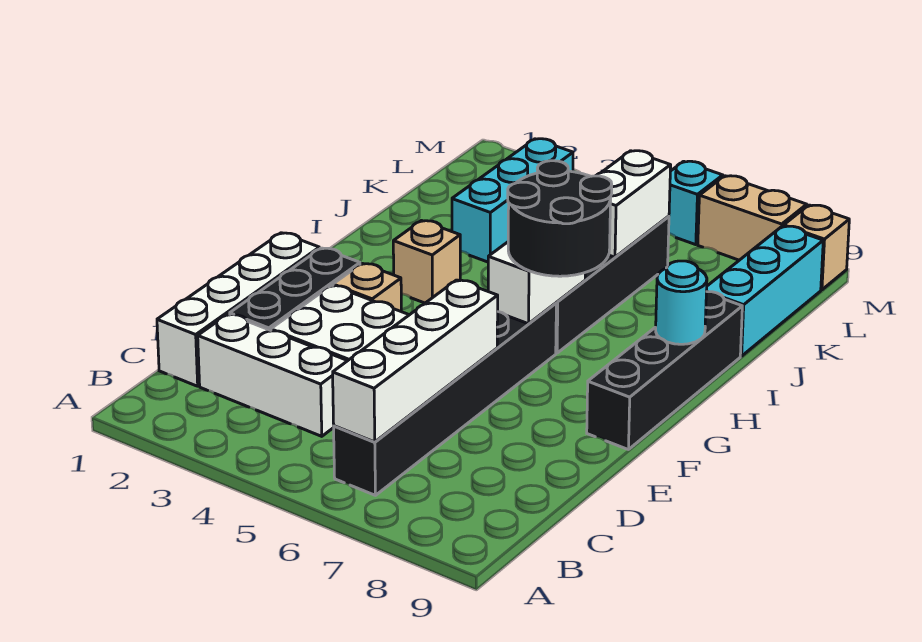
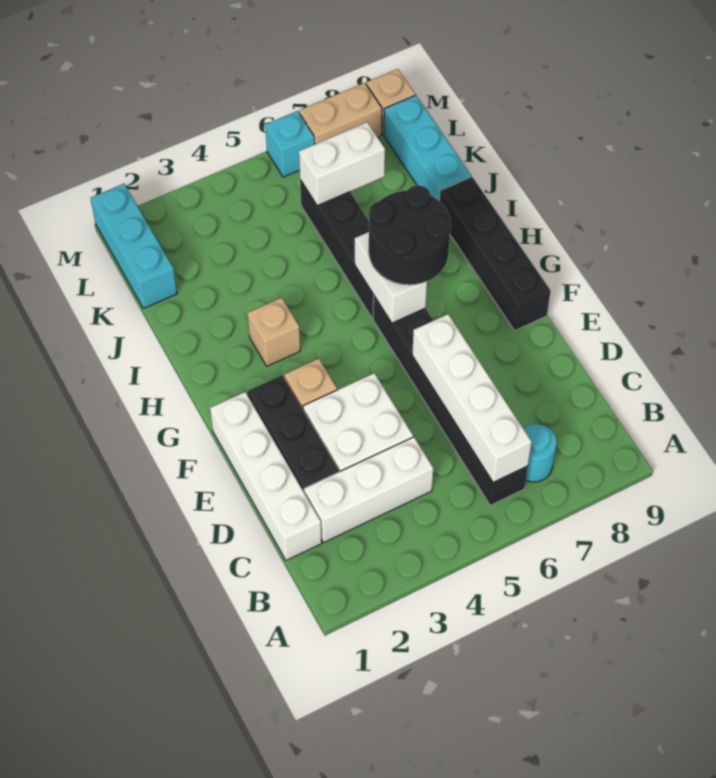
cyan round brick H9 level 2 -> cyan round brick B7 level 1
cyan brick J3:L3 level 1 -> cyan brick K1:M1 level 1
white brick J6:K6 level 2 -> white brick K6:K7 level 2

